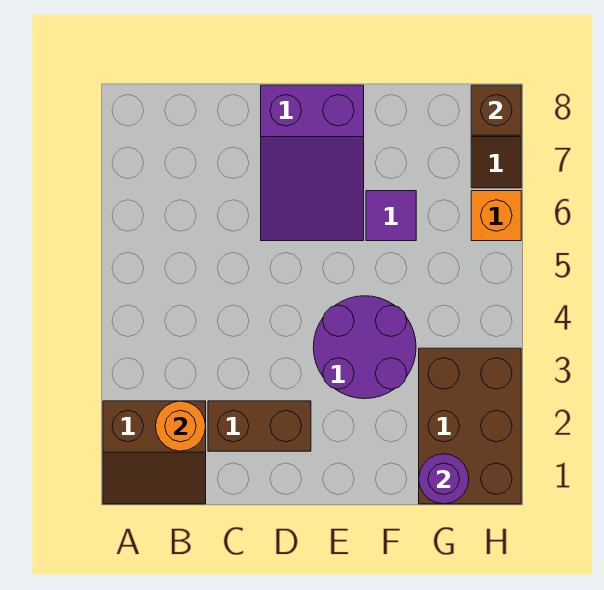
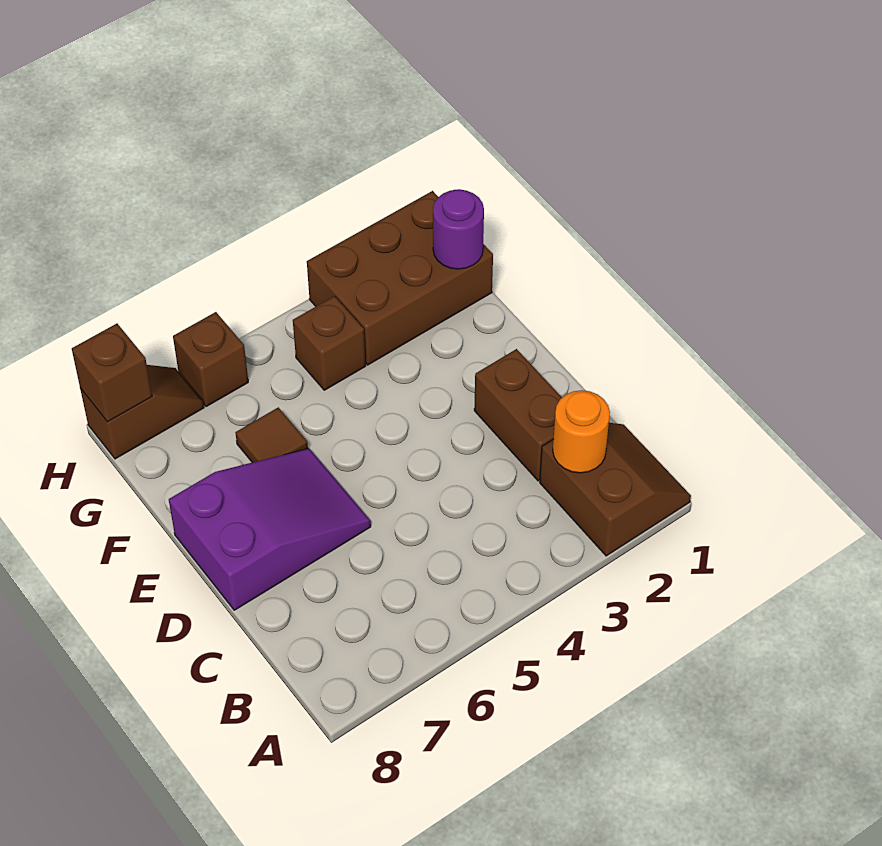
purple round brick E3:F4 level 1 -> none
purple tile F6 level 1 -> brown tile F6 level 1
none -> brown brick G4 level 1
orange brick H6 level 1 -> brown brick H6 level 1

